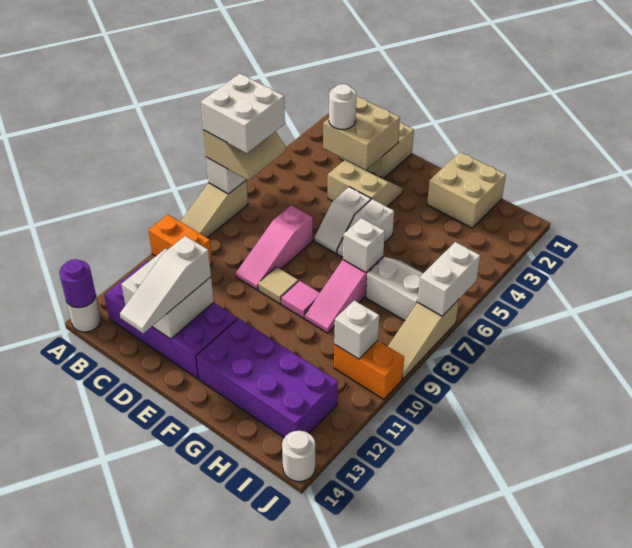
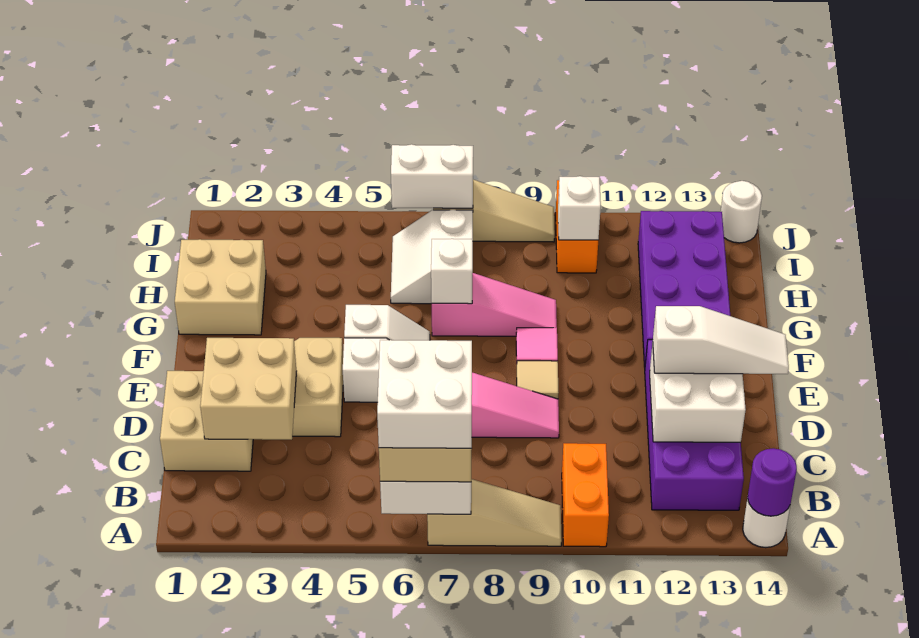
white round brick C3 level 3 -> none

